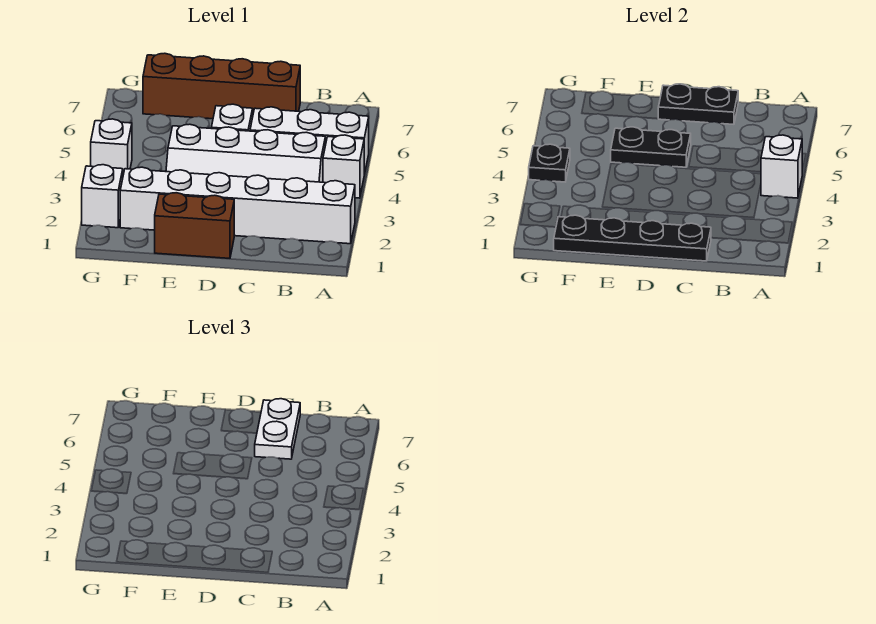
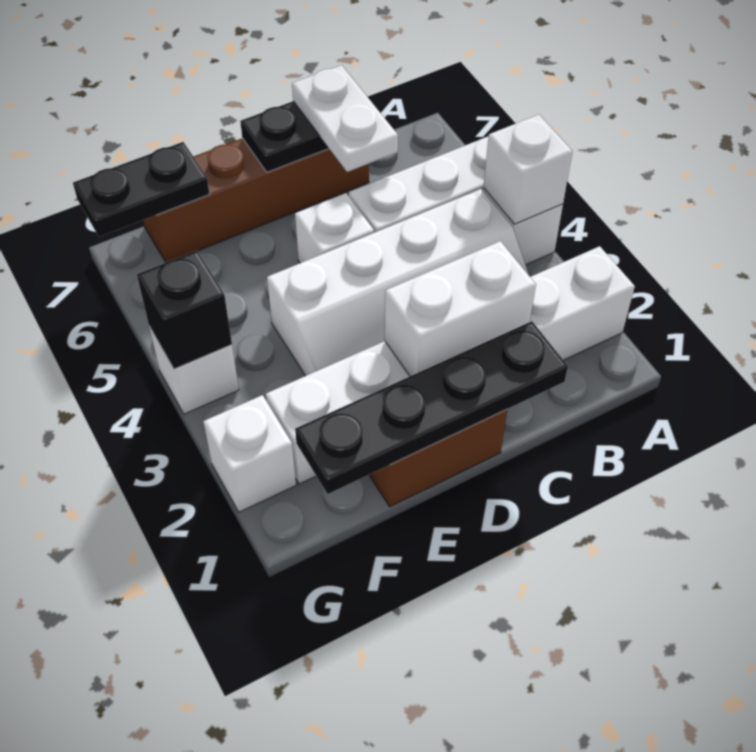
none -> white brick C2:D2 level 2
black plate D5:E5 level 2 -> black plate F7:G7 level 2
black plate G4 level 2 -> black brick G4 level 2

